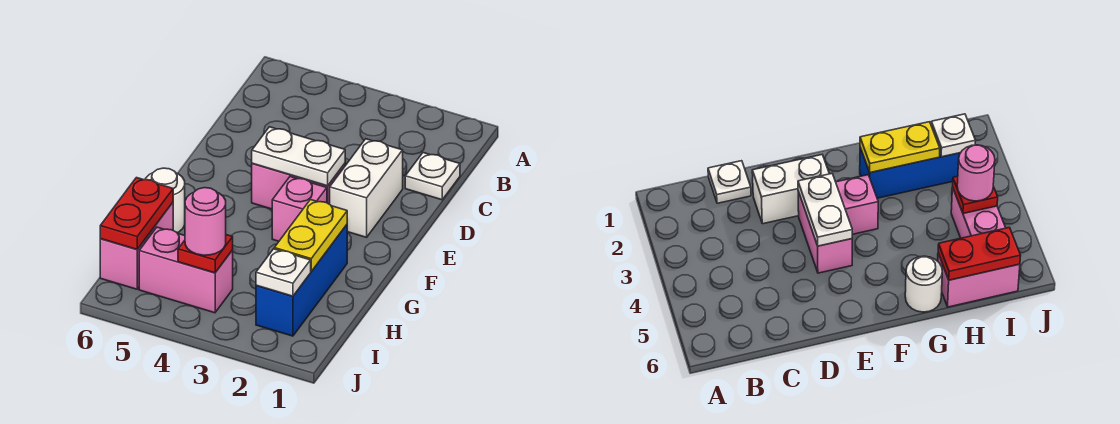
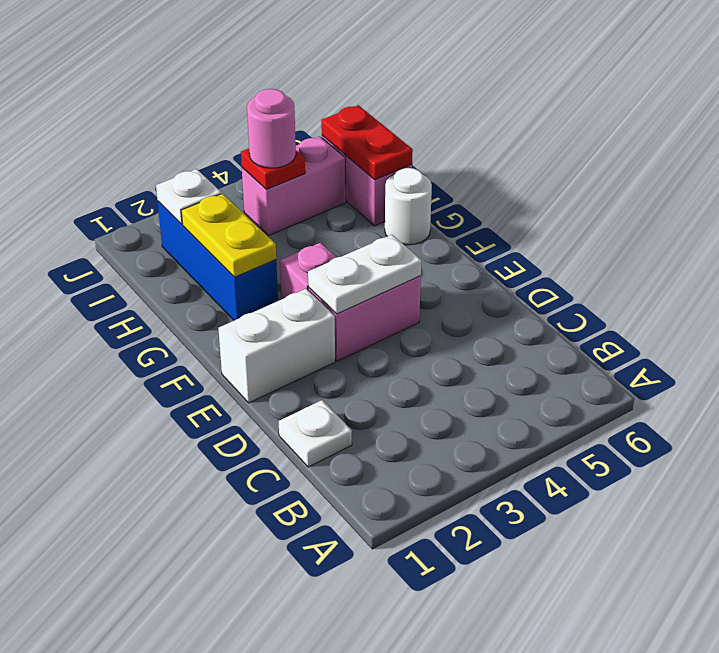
white brick D2:E2 level 1 -> white brick E1:E2 level 1

